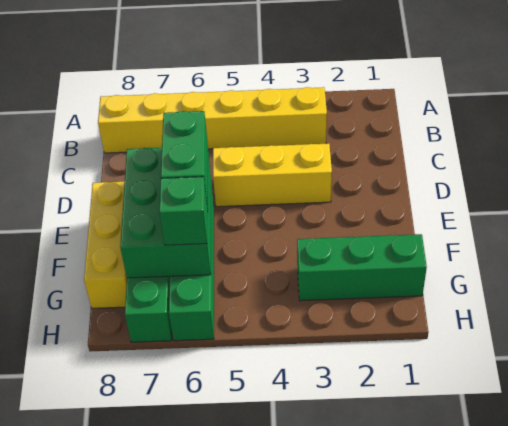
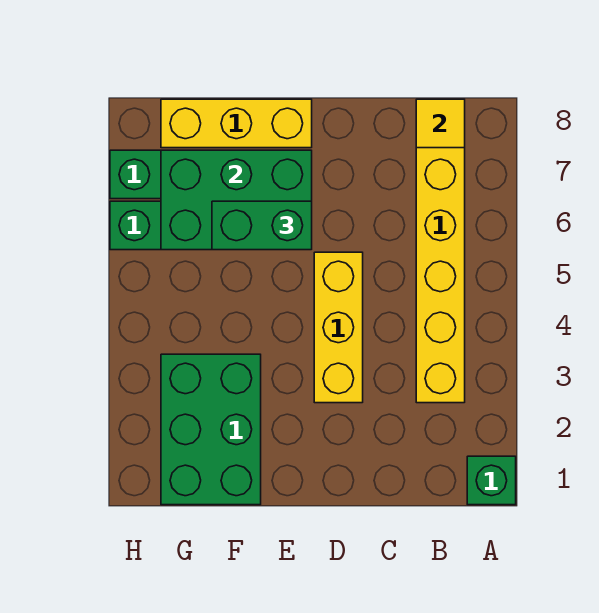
none -> yellow tile B8 level 2
green brick G1:G3 level 1 -> green brick F1:G3 level 1
green brick G6 level 3 -> green brick A1 level 1

